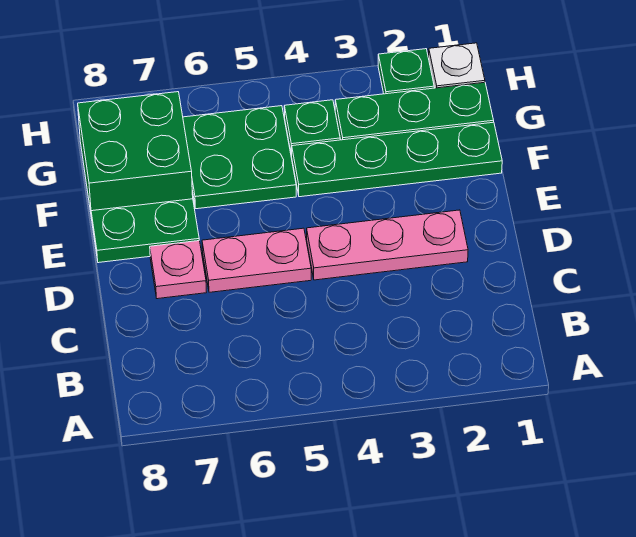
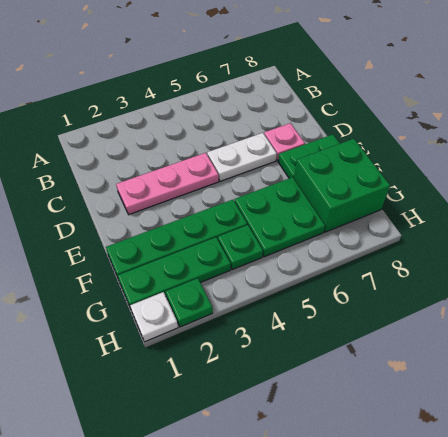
pink plate D5:D6 level 1 -> white plate D5:D6 level 1

